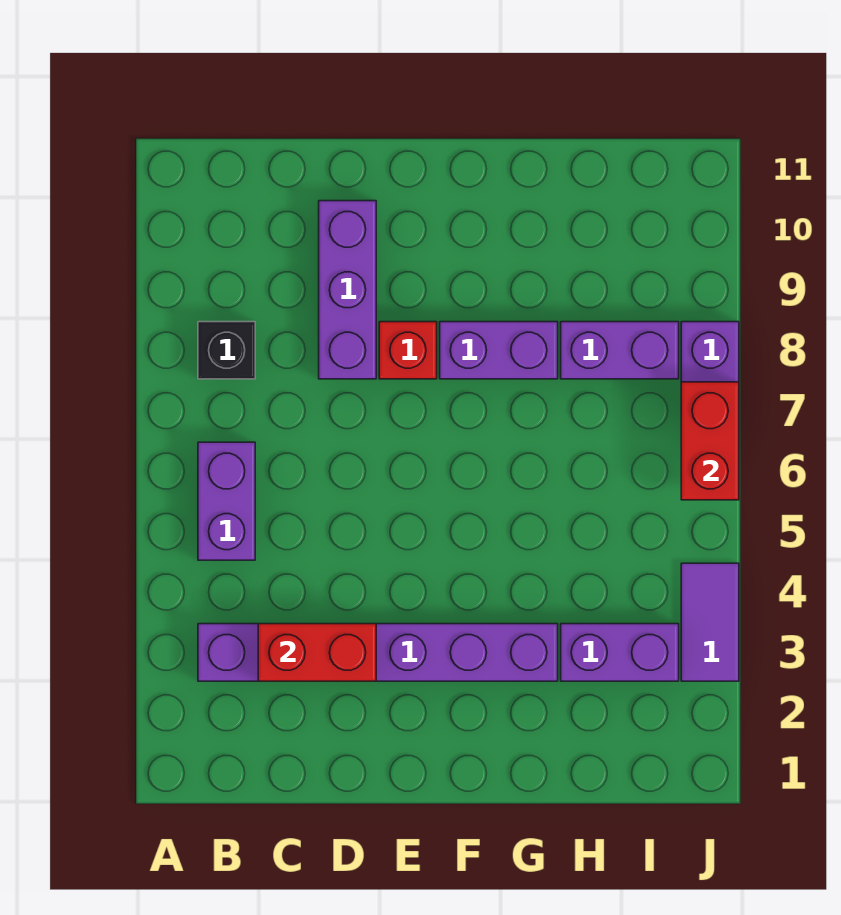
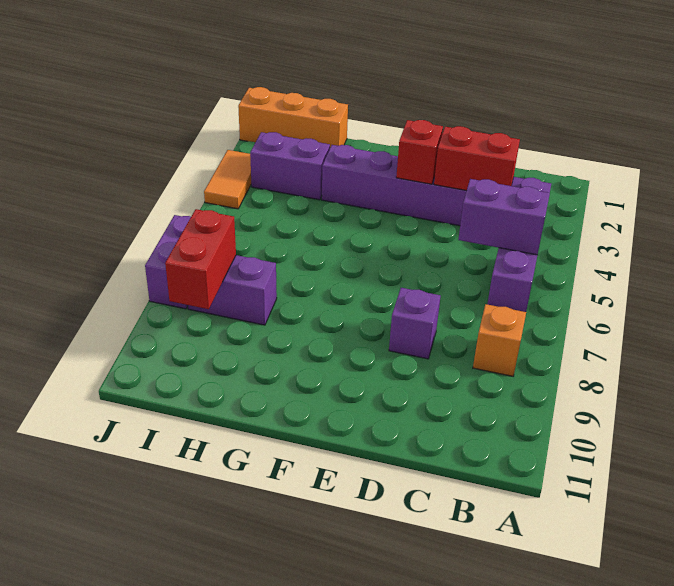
black brick B8 level 1 -> orange brick B8 level 1
purple brick D8:D10 level 1 -> purple brick D8 level 1
red brick E8 level 1 -> red brick E3 level 2
purple brick F8:G8 level 1 -> purple brick B5:C5 level 2
none -> orange brick H1:J1 level 1
purple tile J3:J4 level 1 -> orange tile J3:J4 level 1
red brick J6:J7 level 2 -> red brick I8:I9 level 2

